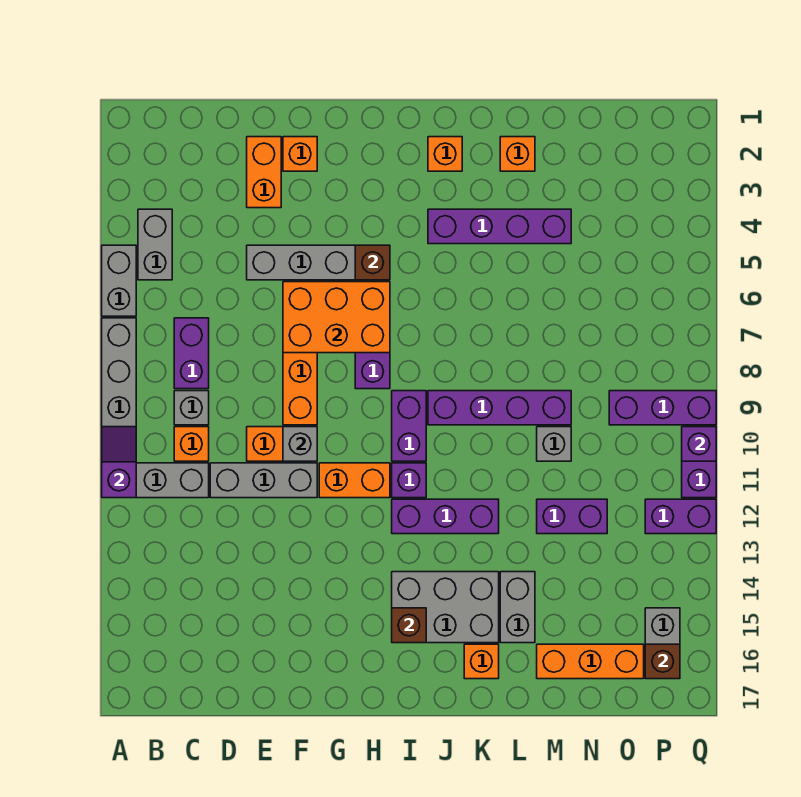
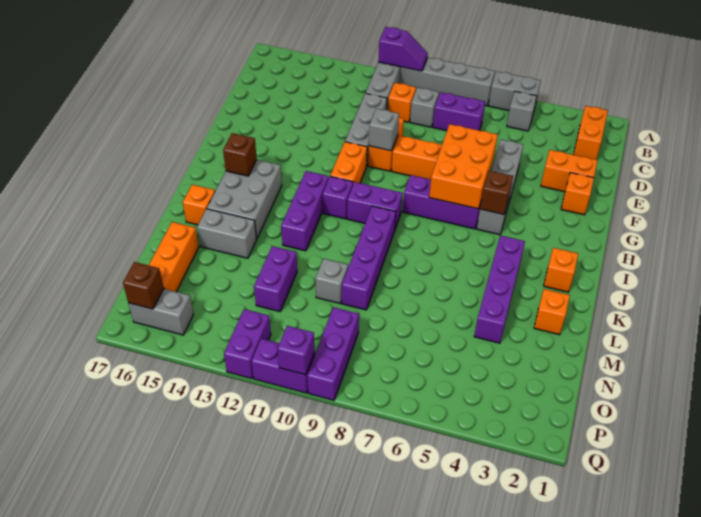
none -> orange brick B2:C2 level 1
grey brick B4:B5 level 1 -> grey brick B5 level 1

